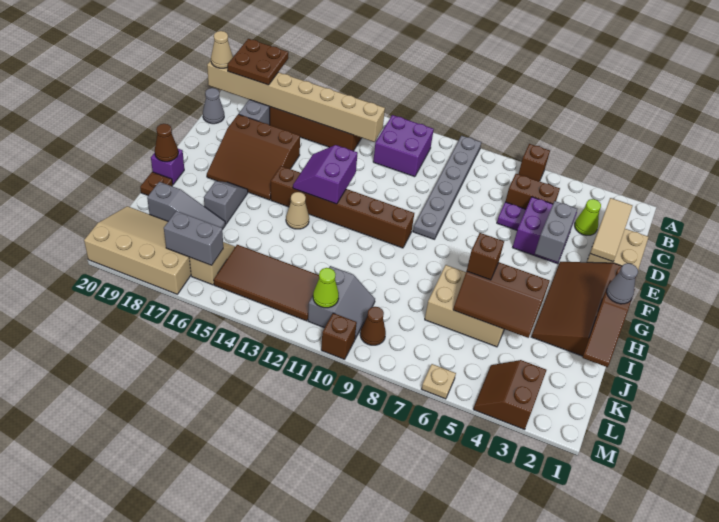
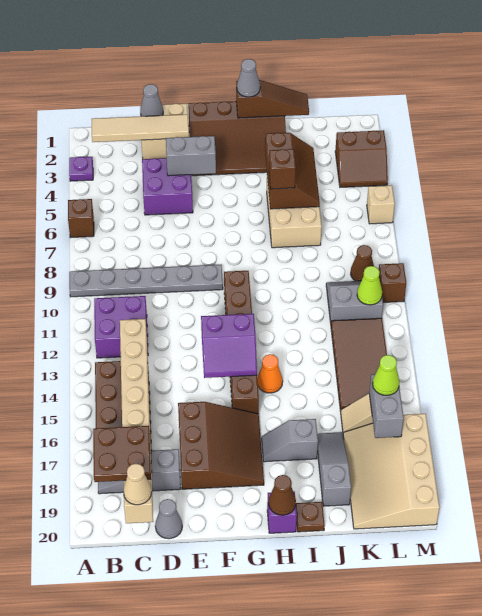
tan tile C2:E2 level 2 -> tan tile B2:E2 level 2
lime cone C3 level 1 -> lime cone L16 level 3
brown brick C5:C6 level 1 -> none
none -> grey cone D1 level 2
purple plate D6 level 1 -> purple plate A3 level 1
tan cone H14 level 1 -> orange cone H14 level 1
tan plate M6 level 1 -> tan brick M6 level 1

